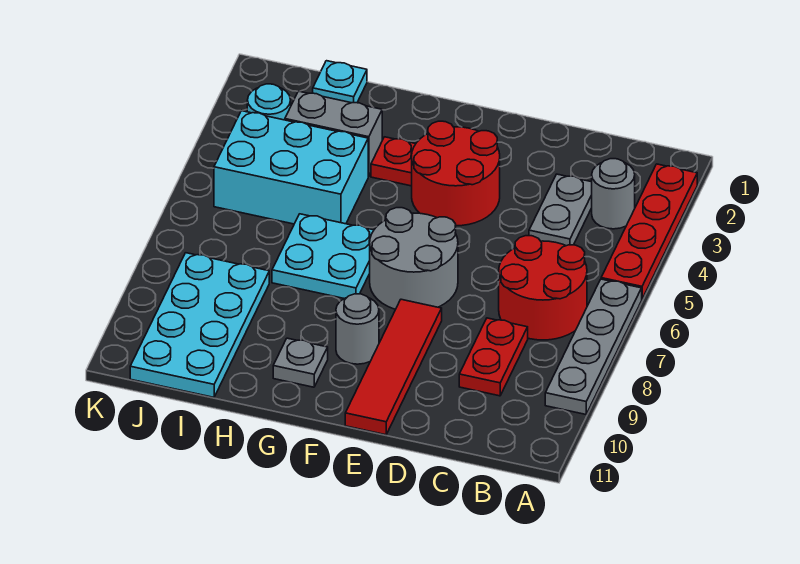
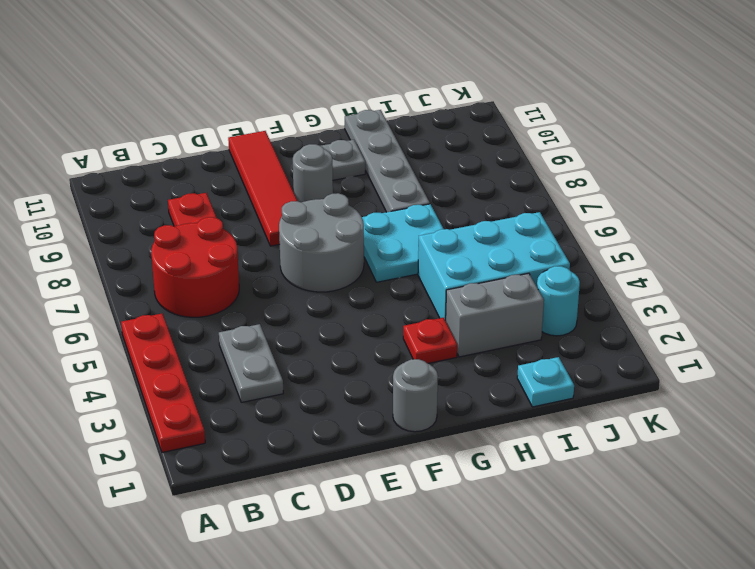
grey plate A6:A9 level 1 -> grey plate H8:H11 level 1
grey round brick B3 level 1 -> grey round brick F1 level 1
red round brick E3:F4 level 1 -> none
cyan plate I8:J11 level 1 -> none

